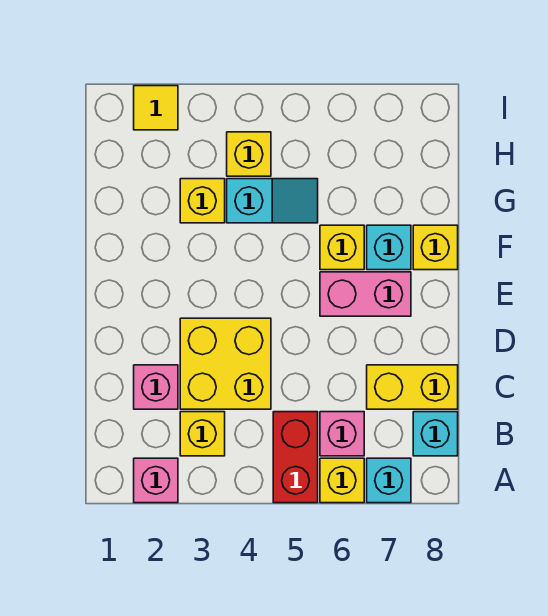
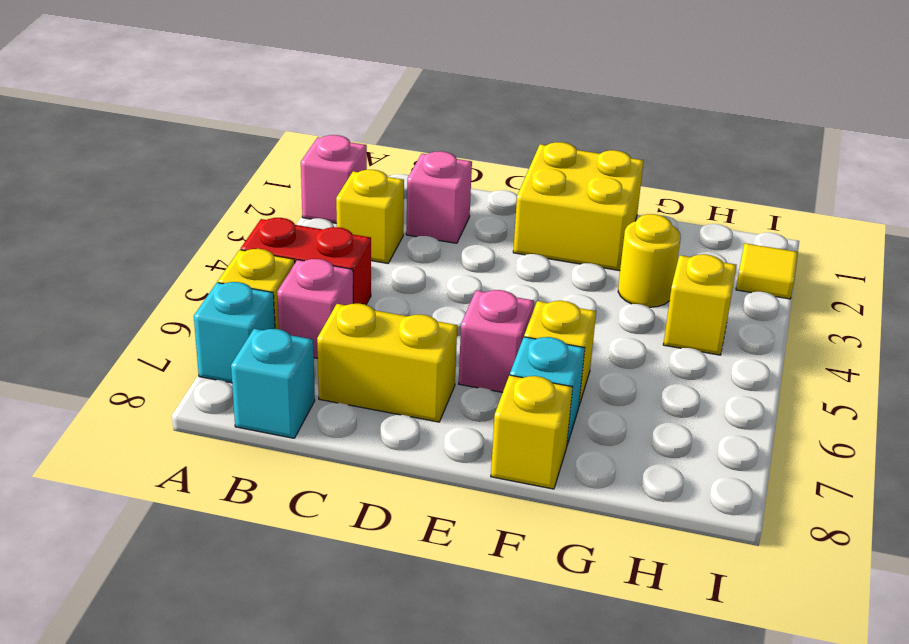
yellow brick C3:D4 level 1 -> yellow brick E1:F2 level 1
yellow brick C7:C8 level 1 -> yellow brick C7:D7 level 1
pink brick E6:E7 level 1 -> pink brick E6 level 1
yellow brick G3 level 1 -> yellow round brick G3 level 1
cyan slope G4:G5 level 1 top 4 -> none

